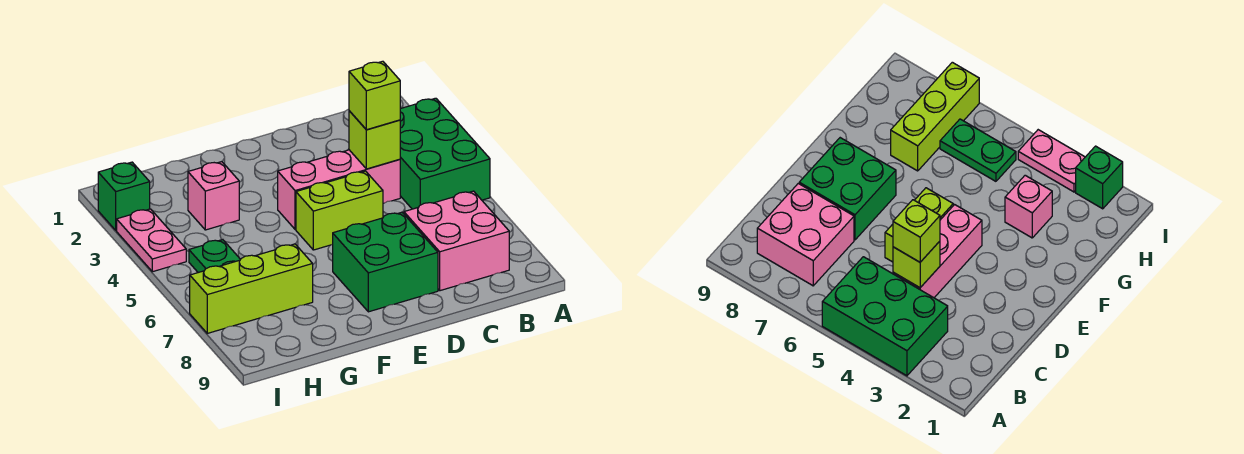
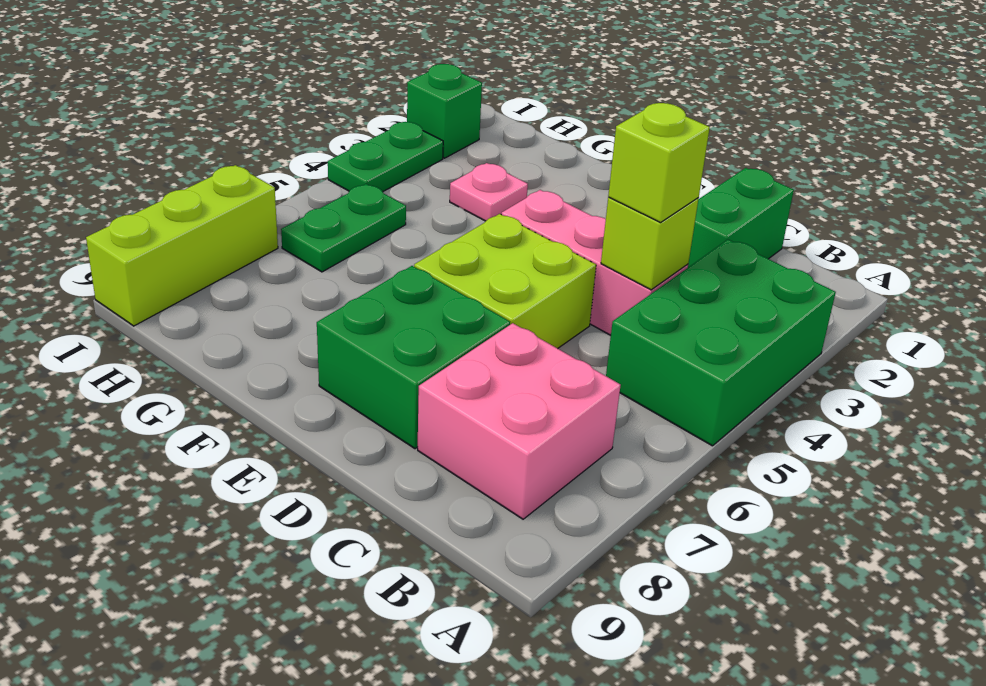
none -> green brick C1:C2 level 1
lime brick D5:E5 level 1 -> lime brick D5:E6 level 1
pink brick G3 level 1 -> pink plate G3 level 1
lime brick G7:I7 level 1 -> lime brick I7:I9 level 1
pink plate I3:I4 level 1 -> green plate I3:I4 level 1

